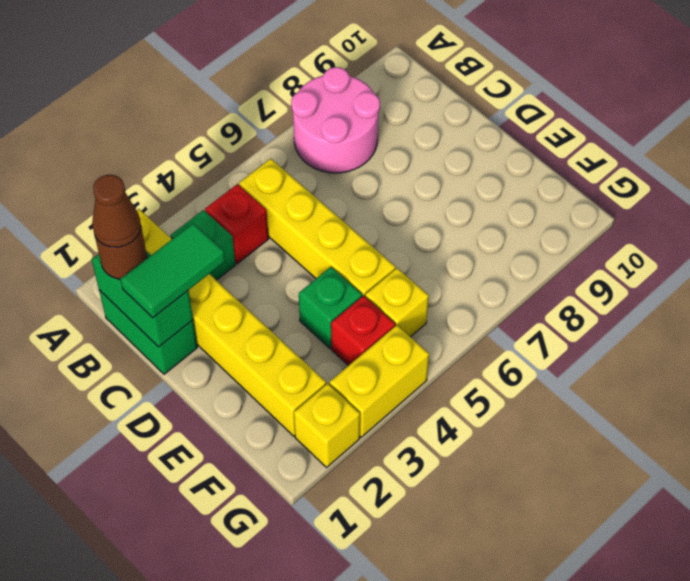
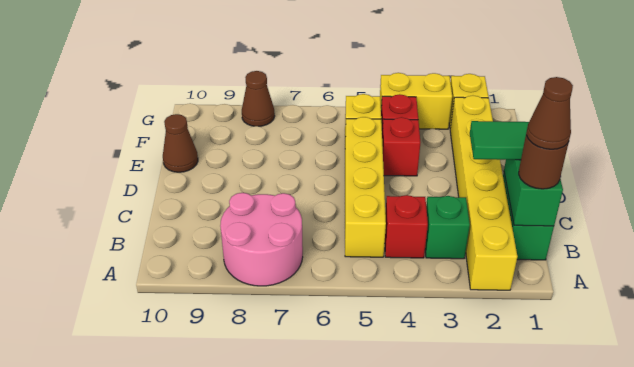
green brick E4 level 1 -> red brick E4 level 1
none -> brown cone E10 level 1
none -> brown cone G8 level 1

